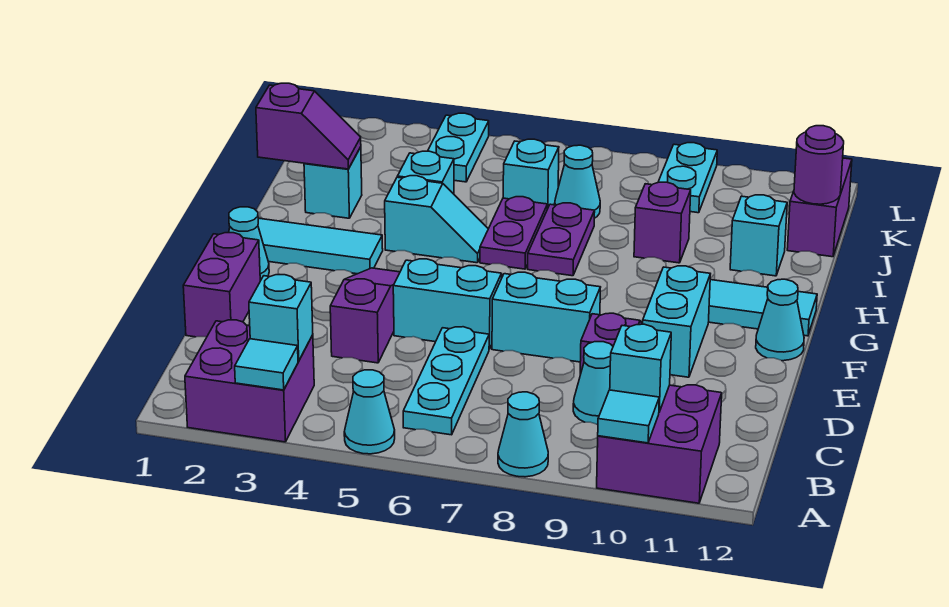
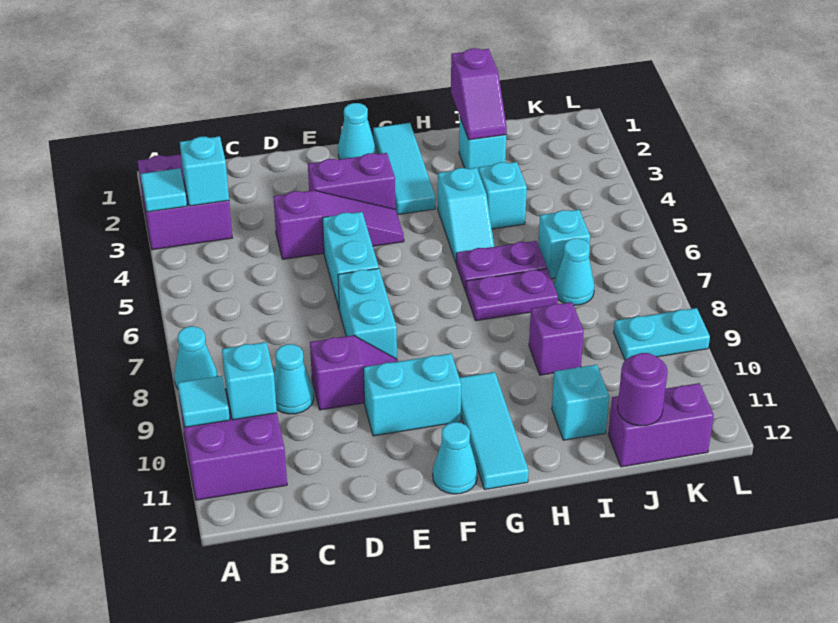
cyan cone A5 level 1 -> none
cyan plate B6:D6 level 1 -> none
purple brick D1:E1 level 1 -> purple brick E3:F3 level 1
cyan plate K4:L4 level 1 -> none

